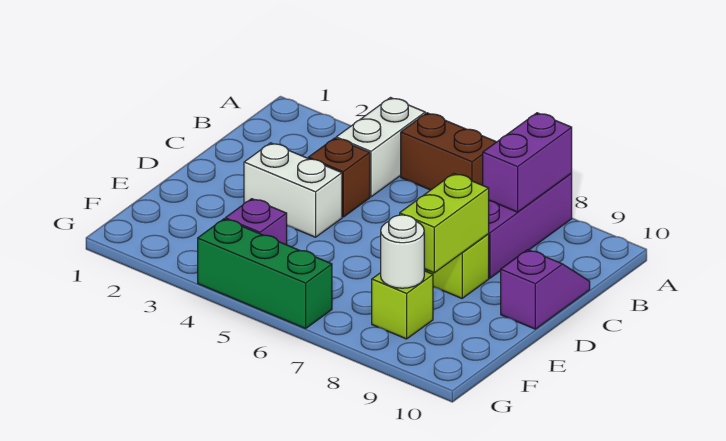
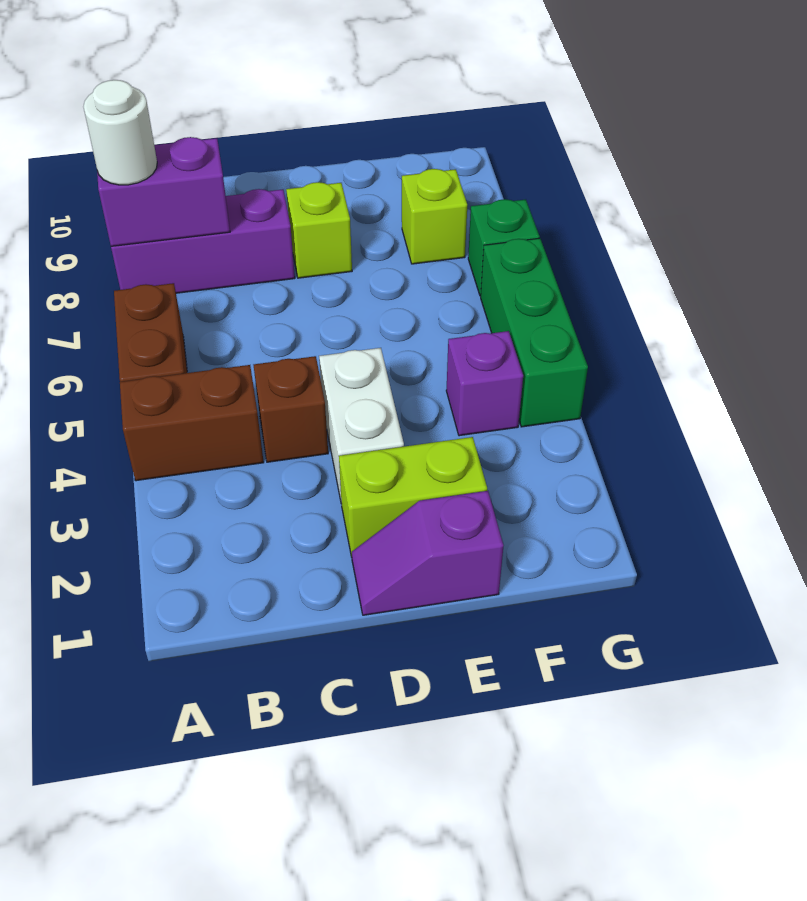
white brick A4:B4 level 1 -> brown brick A4:B4 level 1
purple slope C10:D10 level 1 top D -> purple slope D1:E1 level 1 top E
lime brick D8:E8 level 2 -> lime brick D2:E2 level 1
white round brick F8 level 2 -> white round brick A8 level 3
none -> green brick G7 level 1

